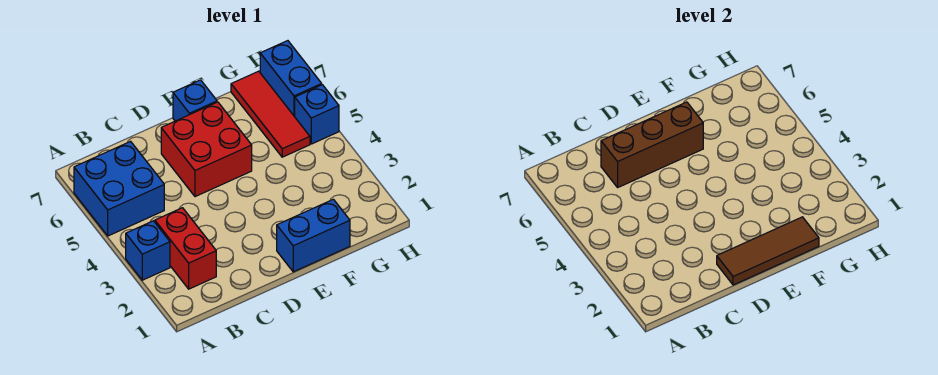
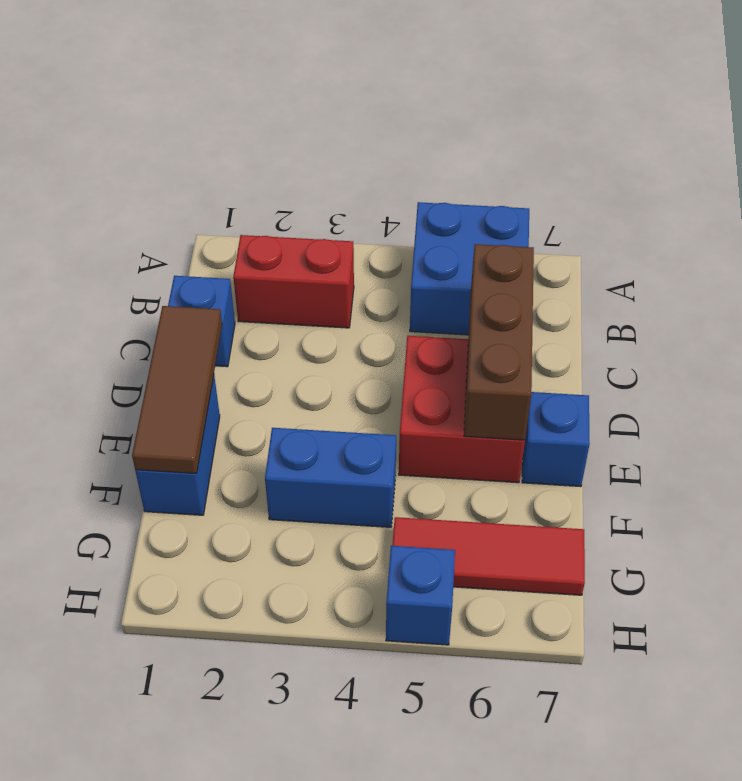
blue brick A3 level 1 -> blue brick C1 level 1
blue brick H6:H7 level 1 -> blue brick F3:F4 level 1

